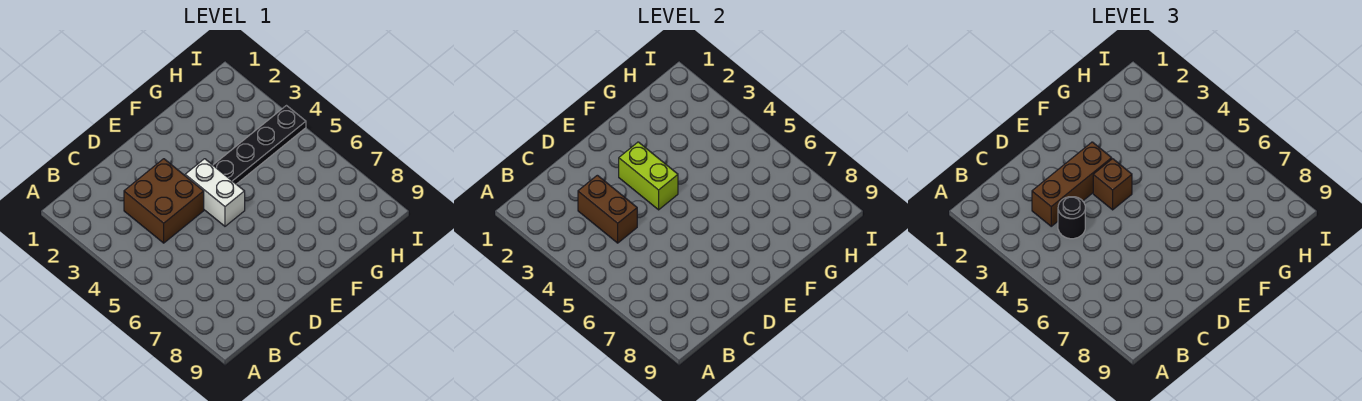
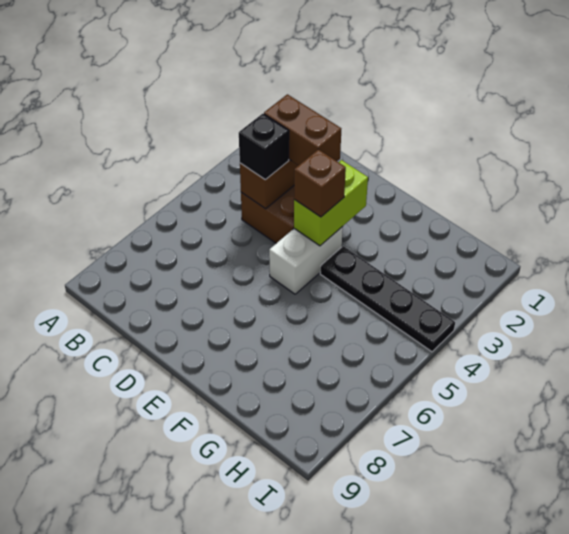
brown brick C3:E3 level 3 -> brown brick C3:D3 level 3
black round brick C4 level 3 -> black brick C4 level 3

